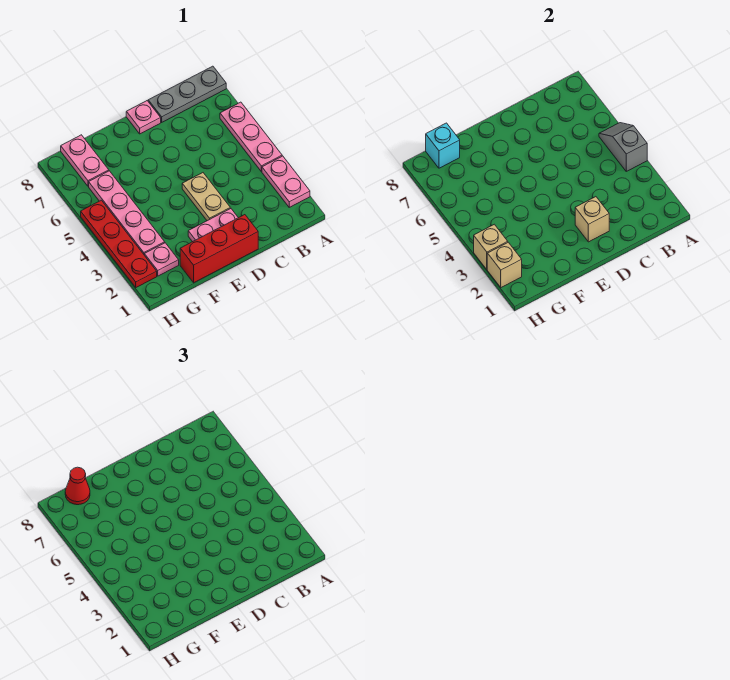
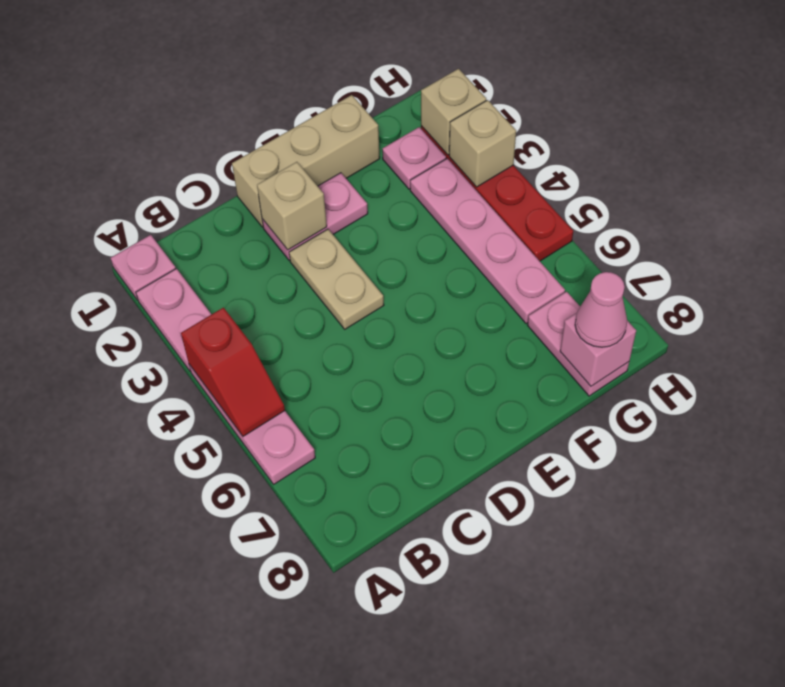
grey slope A4:A5 level 2 top 4 -> red slope A4:A5 level 2 top 4
grey plate A8:C8 level 1 -> none
red brick D1:F1 level 1 -> tan brick D1:F1 level 1
pink plate D8 level 1 -> pink plate A1 level 1
cyan brick G8 level 2 -> pink brick G8 level 2
red cone G8 level 3 -> pink cone G8 level 3

